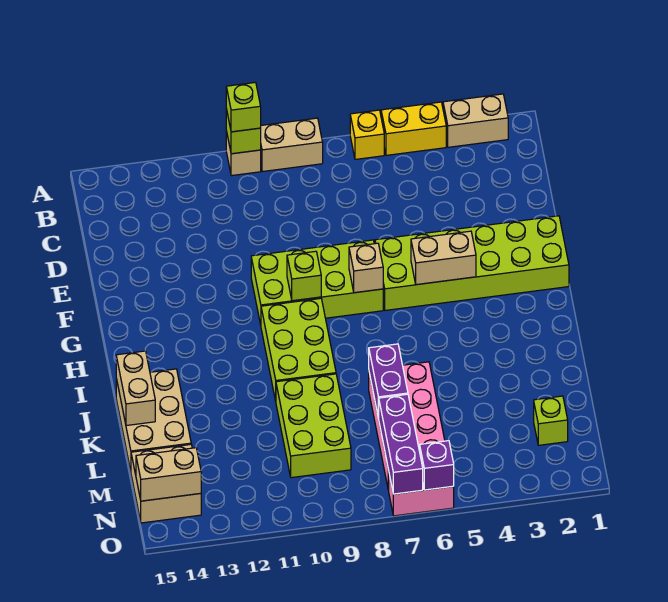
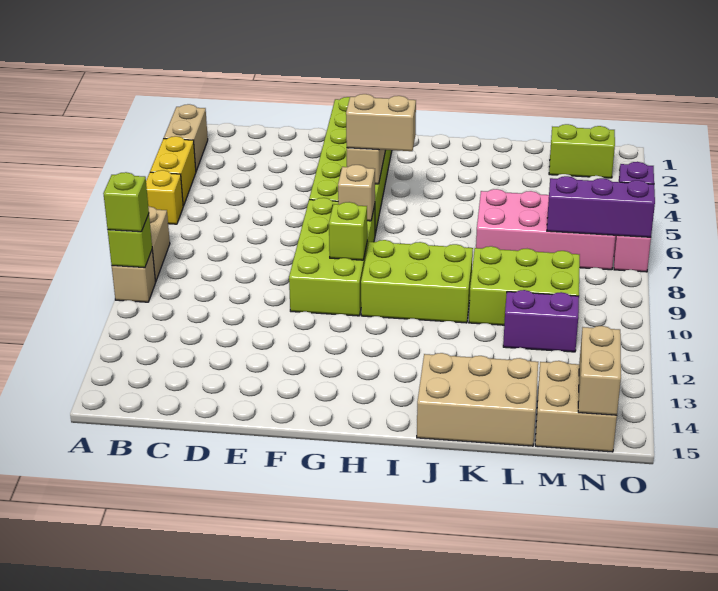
tan brick J15:K15 level 2 -> tan brick G5:H5 level 3
purple brick K7:L7 level 2 -> purple brick L11:M11 level 1
lime brick M2 level 1 -> lime brick M2:N2 level 1

